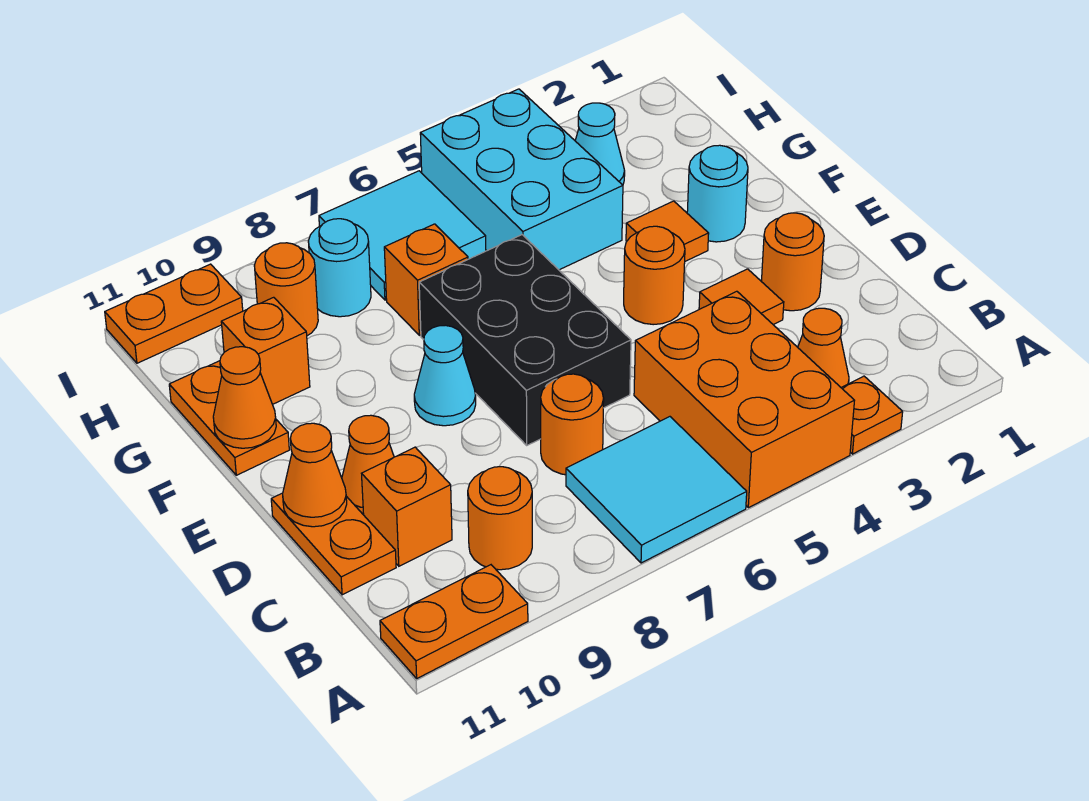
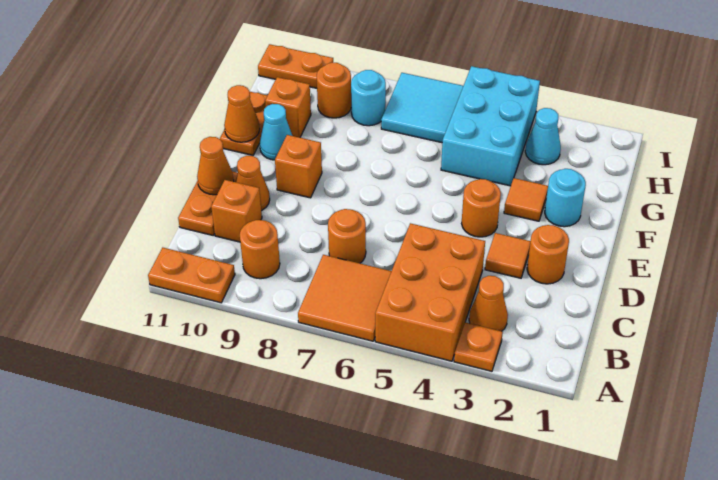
cyan tile A6:B7 level 1 -> orange tile A6:B7 level 1
black brick D6:F7 level 1 -> none
cyan cone E8 level 1 -> cyan cone F10 level 1
orange brick G7 level 1 -> orange brick E9 level 1

